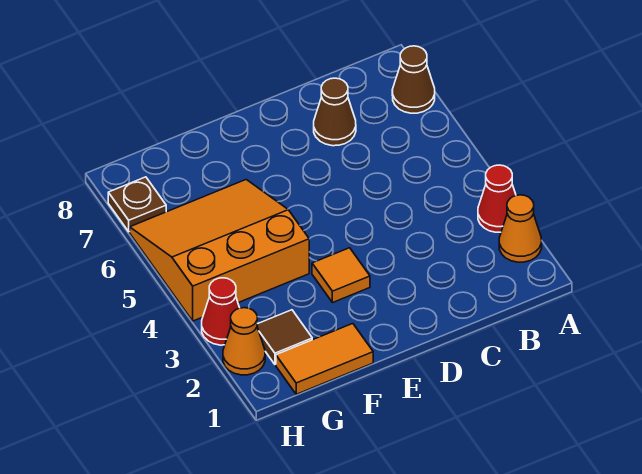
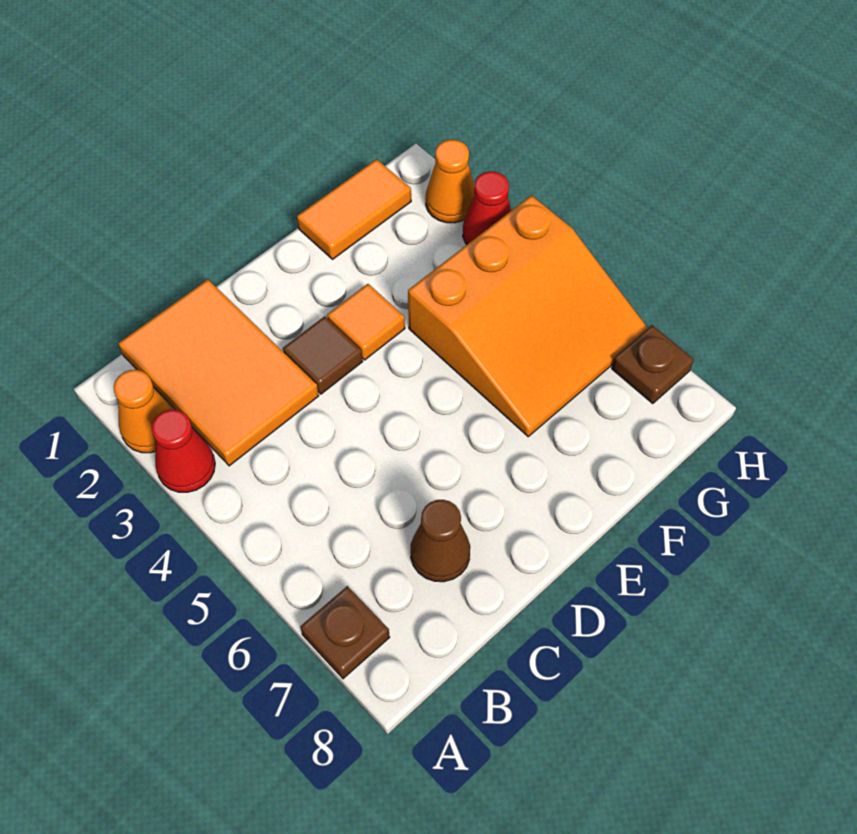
brown cone A7 level 1 -> brown plate A7 level 1
none -> orange tile B1:C3 level 1
brown tile G2 level 1 -> brown tile D3 level 1

